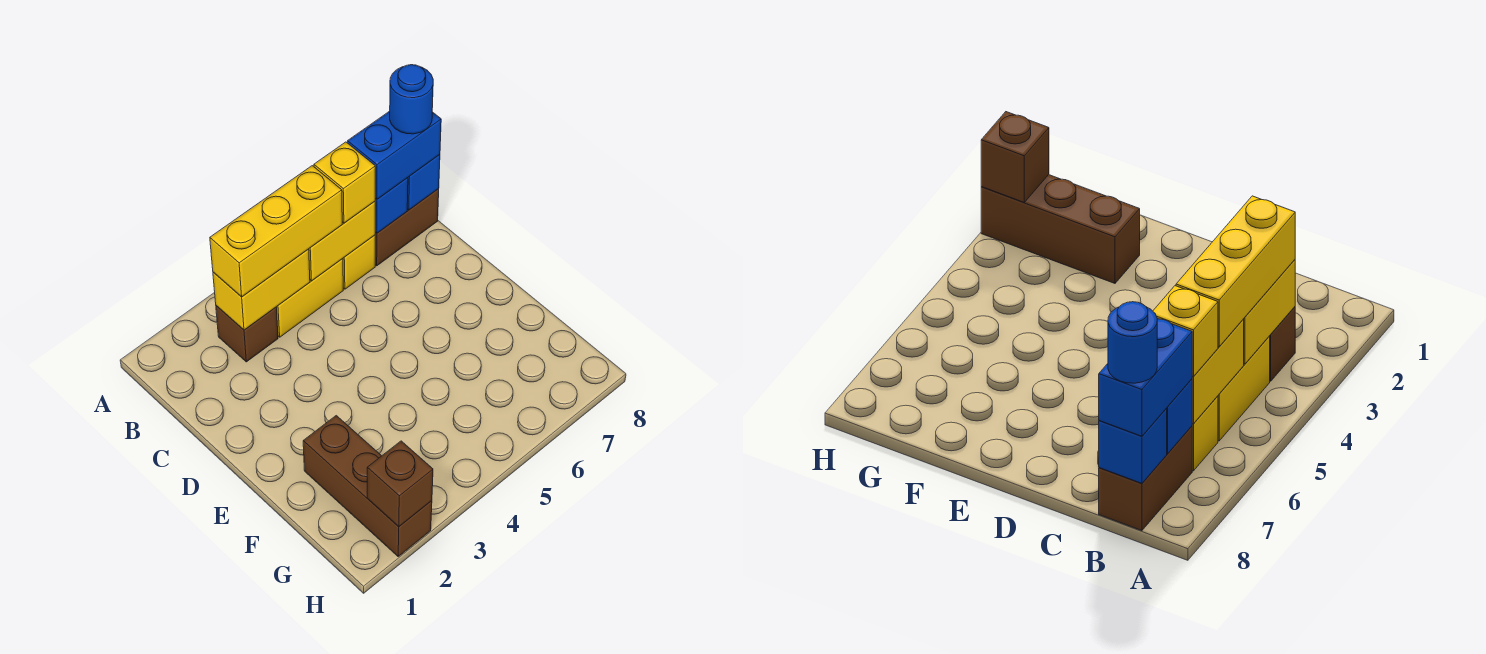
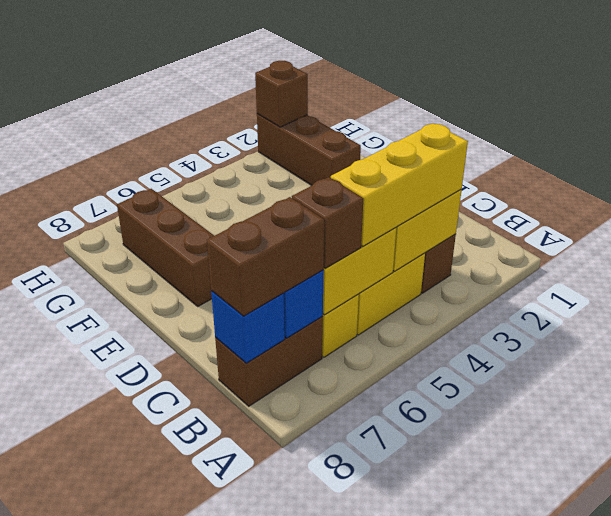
yellow brick B6 level 3 -> brown brick B6 level 3
blue brick B7:B8 level 3 -> brown brick B7:B8 level 3
blue round brick B8 level 4 -> none
none -> brown brick E7:G7 level 1

